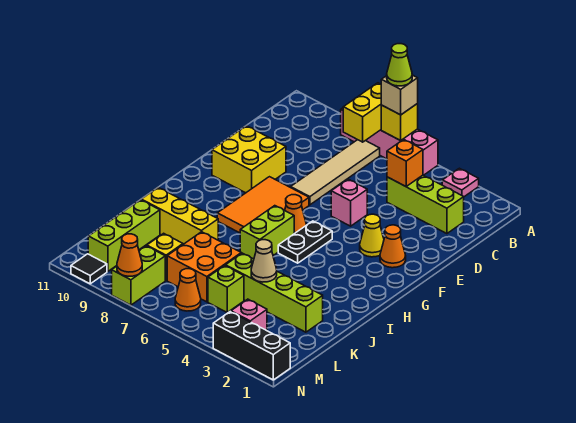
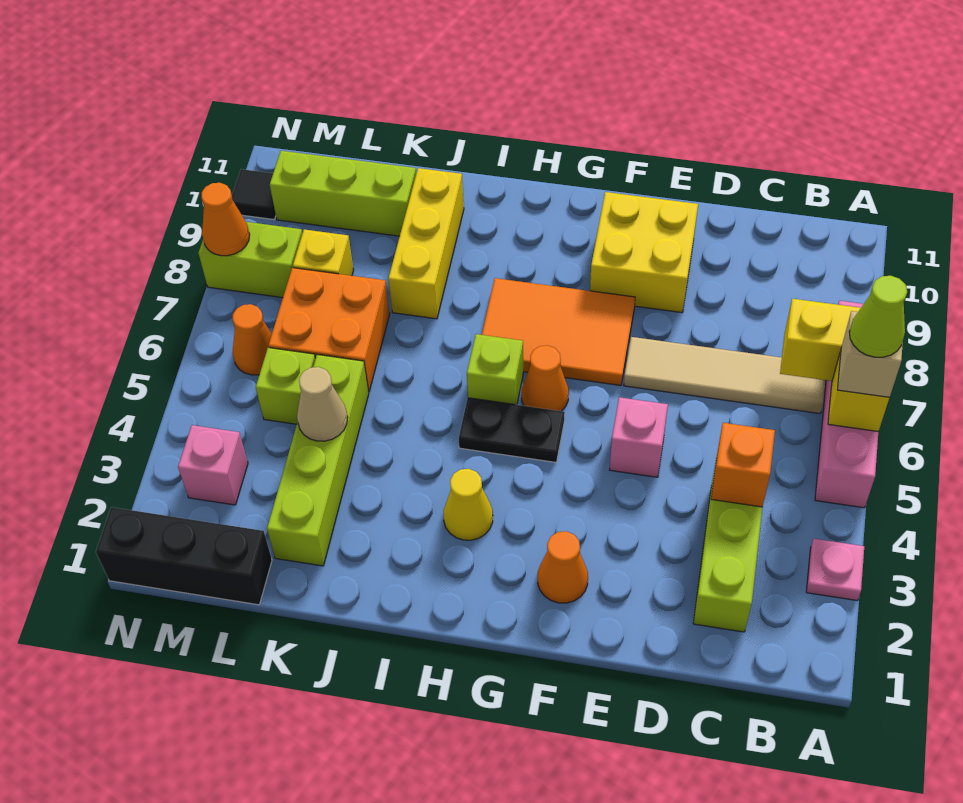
yellow cone F3 level 1 -> yellow cone H3 level 1
lime brick H6:I6 level 1 -> lime brick H6 level 1
black brick N1:N3 level 1 -> black brick L1:N1 level 1

